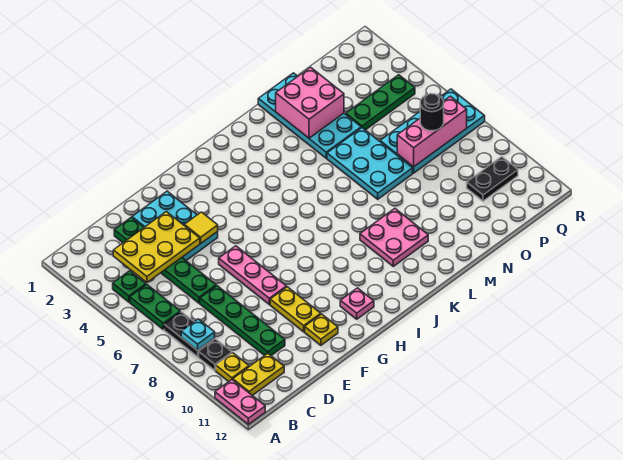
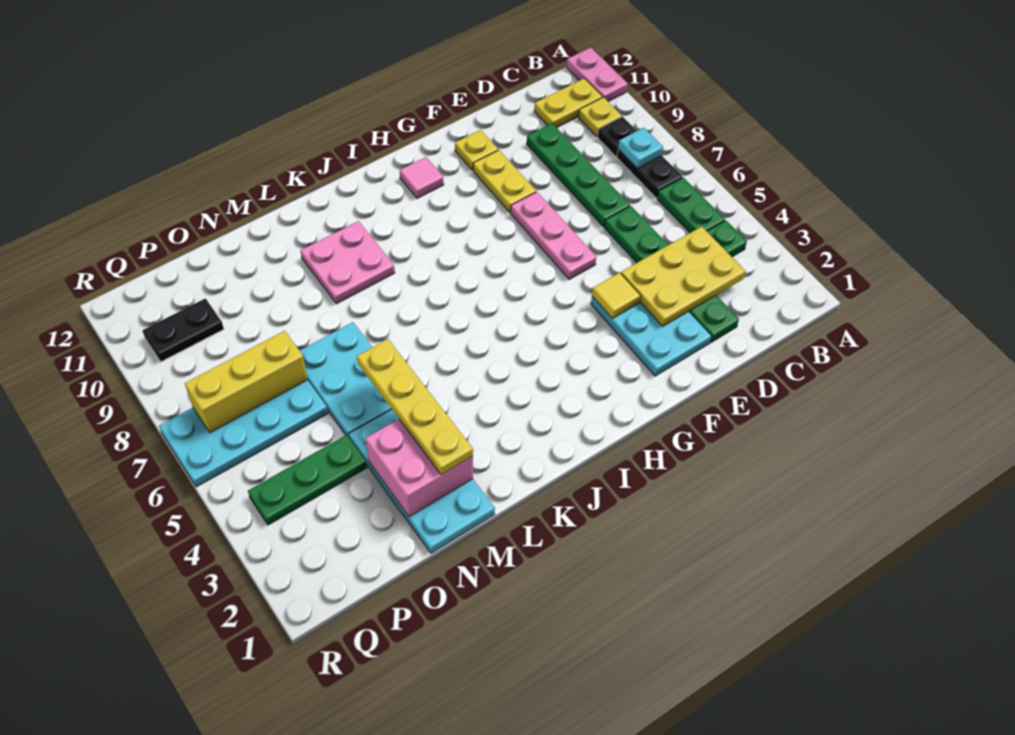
pink plate H11 level 1 -> pink tile H11 level 1
none -> yellow plate M2:M5 level 3
pink brick O7:Q7 level 2 -> yellow brick O7:Q7 level 2
black round brick P7 level 3 -> none

